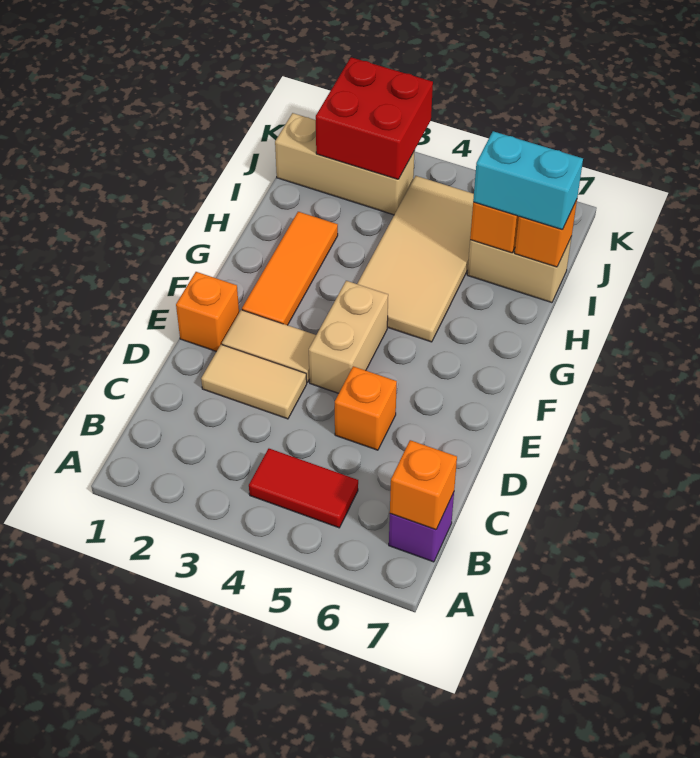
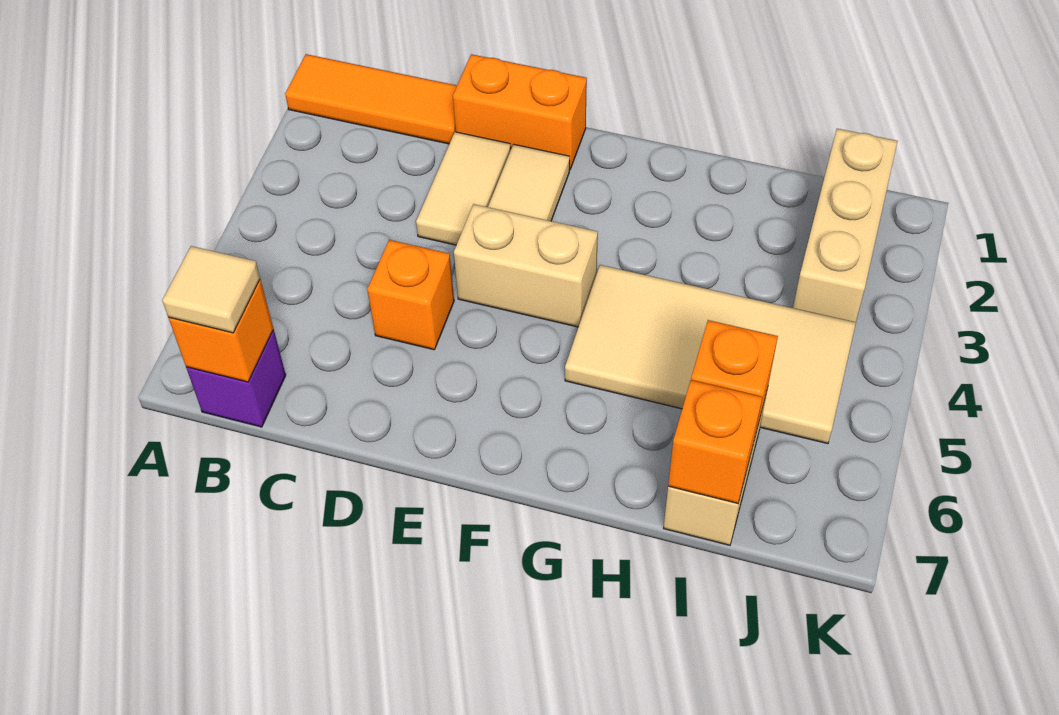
red tile B4:B5 level 1 -> none
none -> tan tile B7 level 3
orange brick E1 level 1 -> orange brick D1:E1 level 1
orange tile F2:H2 level 1 -> orange tile A1:C1 level 1
cyan brick I6:I7 level 3 -> none
red brick J2:K3 level 2 -> none

